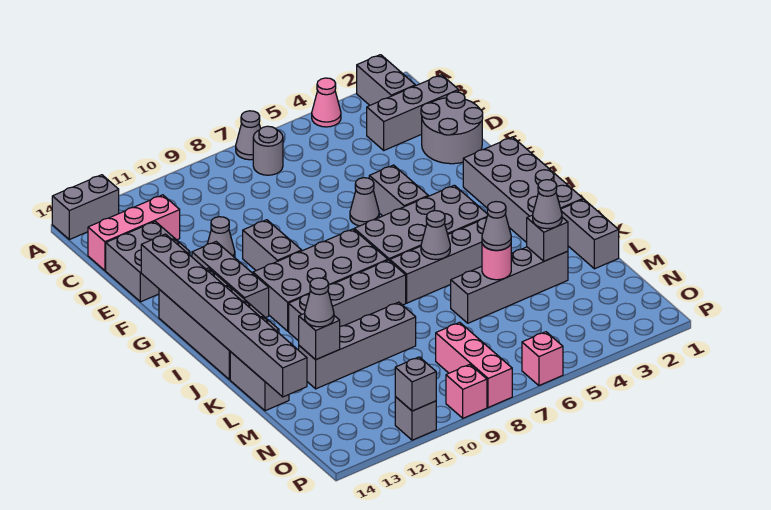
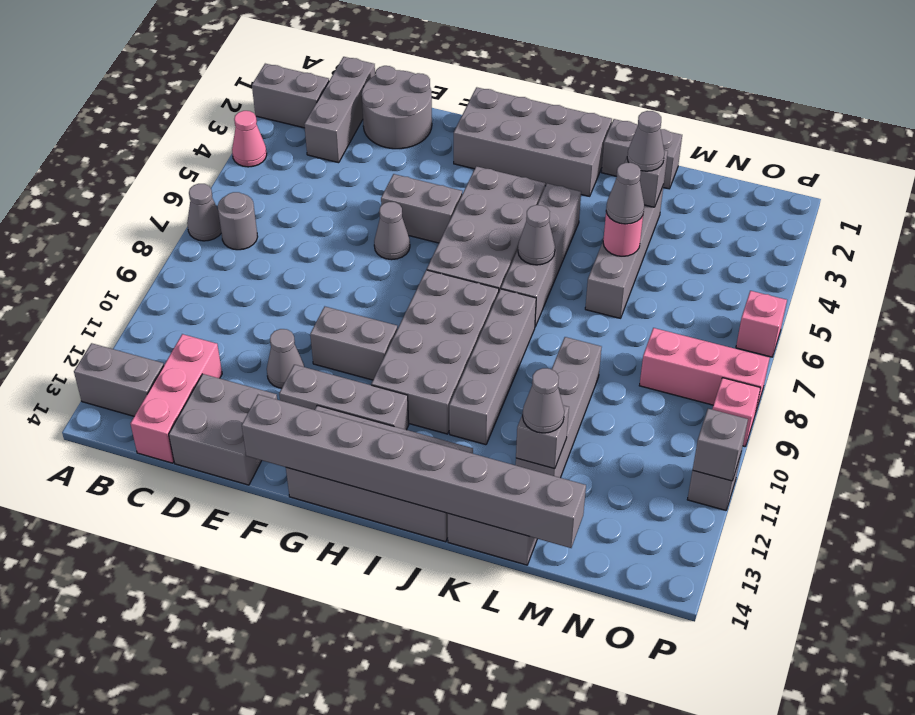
grey brick A13:A14 level 1 -> grey brick A13:B13 level 1

